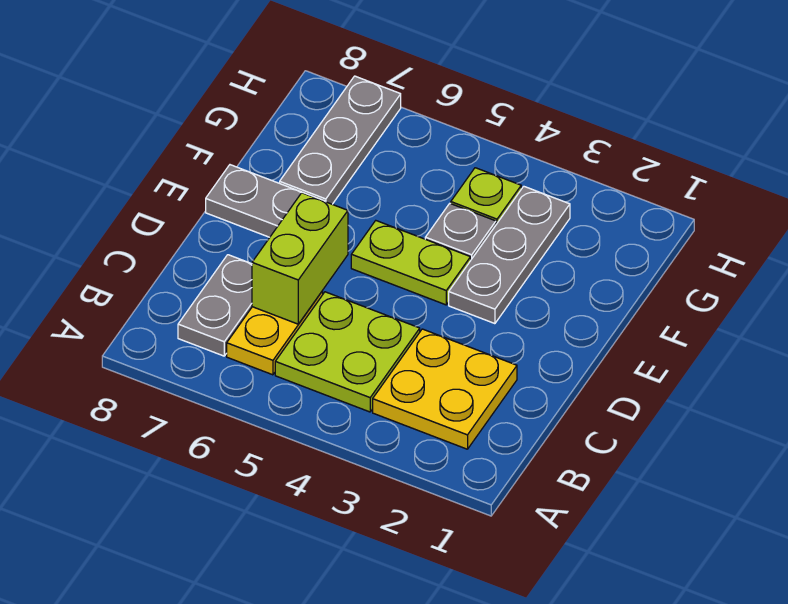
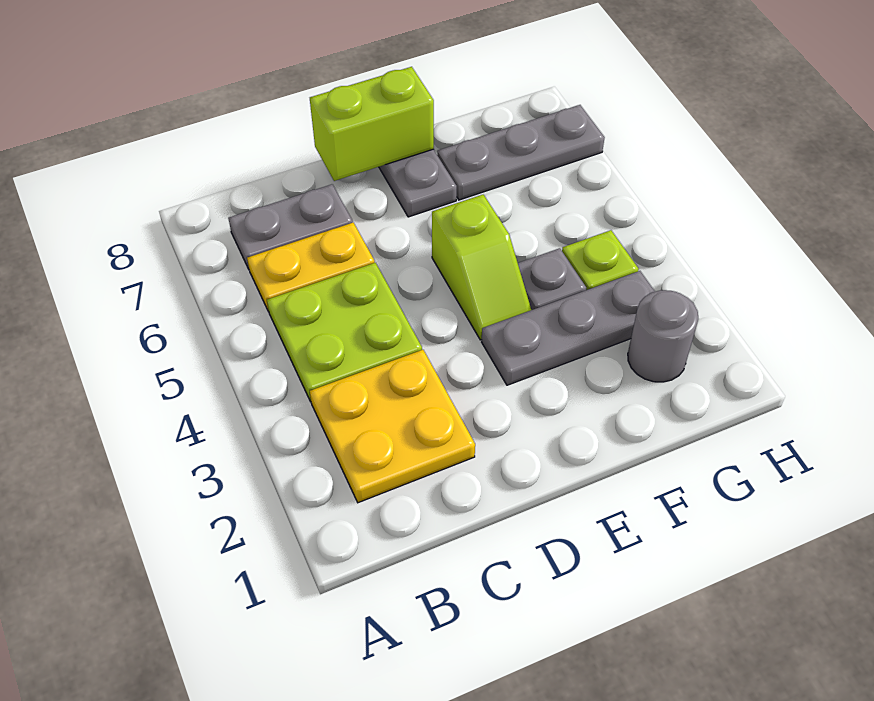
lime brick C6:D6 level 2 -> lime brick D8:E8 level 2
lime plate E4:E5 level 1 -> lime slope E4:E5 level 1 top 5
none -> grey round brick G2 level 1

